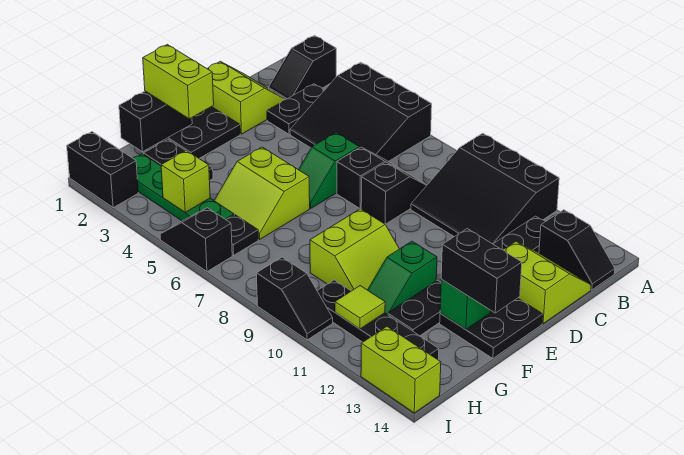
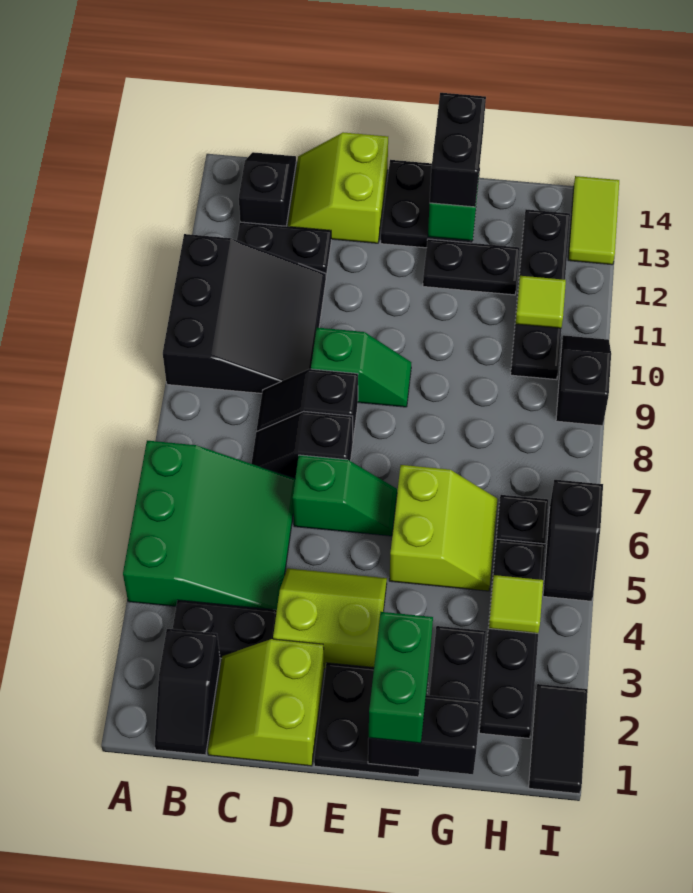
black slope A2:B2 level 1 top A -> black slope B1:B2 level 1 top 2
black slope A4:C6 level 1 top A -> green slope A4:C6 level 1 top A
lime brick F1:F2 level 3 -> green brick F1:F2 level 3
lime slope F9:G10 level 1 top 9 -> lime slope D3:E4 level 1 top 3
green slope F11:G11 level 1 top F -> green slope D9:E9 level 1 top D
green plate H2:H5 level 1 -> black plate H2:H5 level 1
lime brick H4 level 2 -> lime tile H4 level 2
black brick I1:I2 level 1 -> black tile I1:I2 level 1
lime brick I13:I14 level 1 -> lime tile I13:I14 level 1

